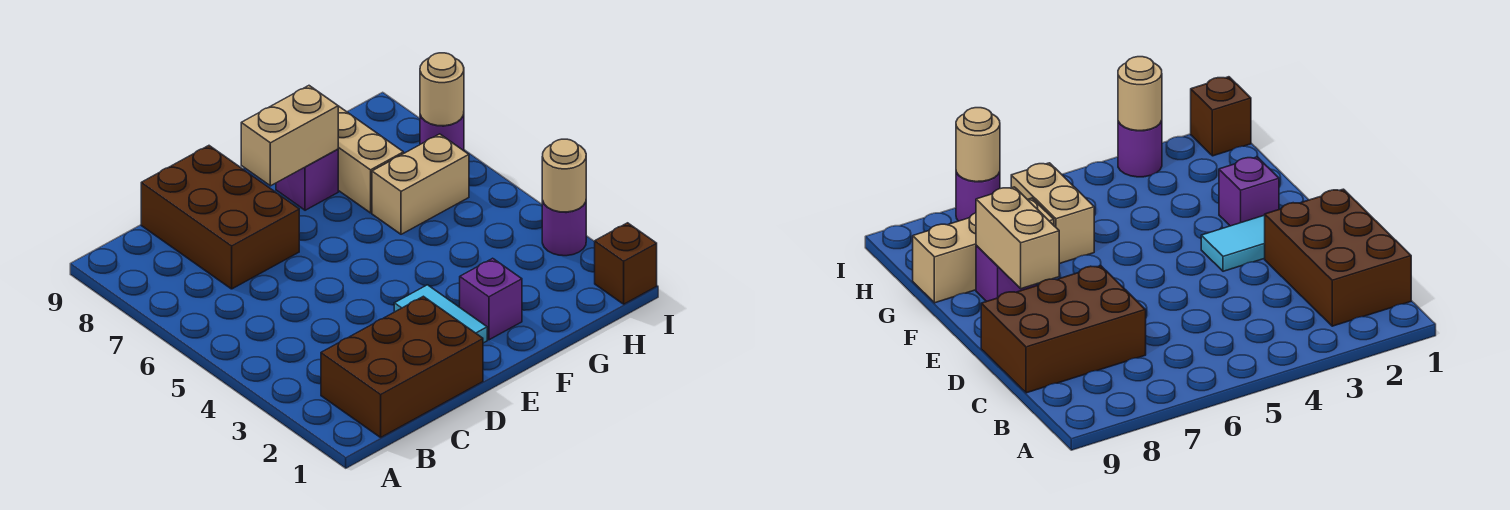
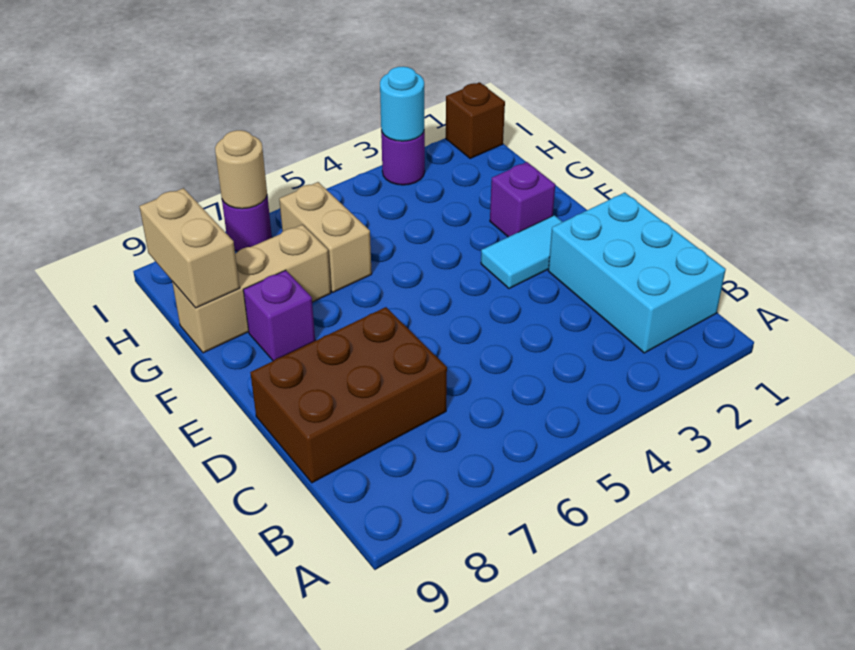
brown brick B1:D2 level 1 -> cyan brick B1:D2 level 1
tan brick E8:F8 level 2 -> tan brick G9:H9 level 2
tan round brick I3 level 2 -> cyan round brick I3 level 2

